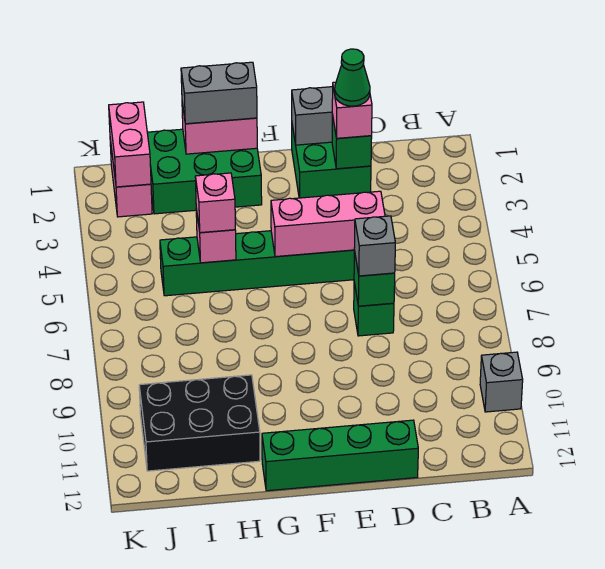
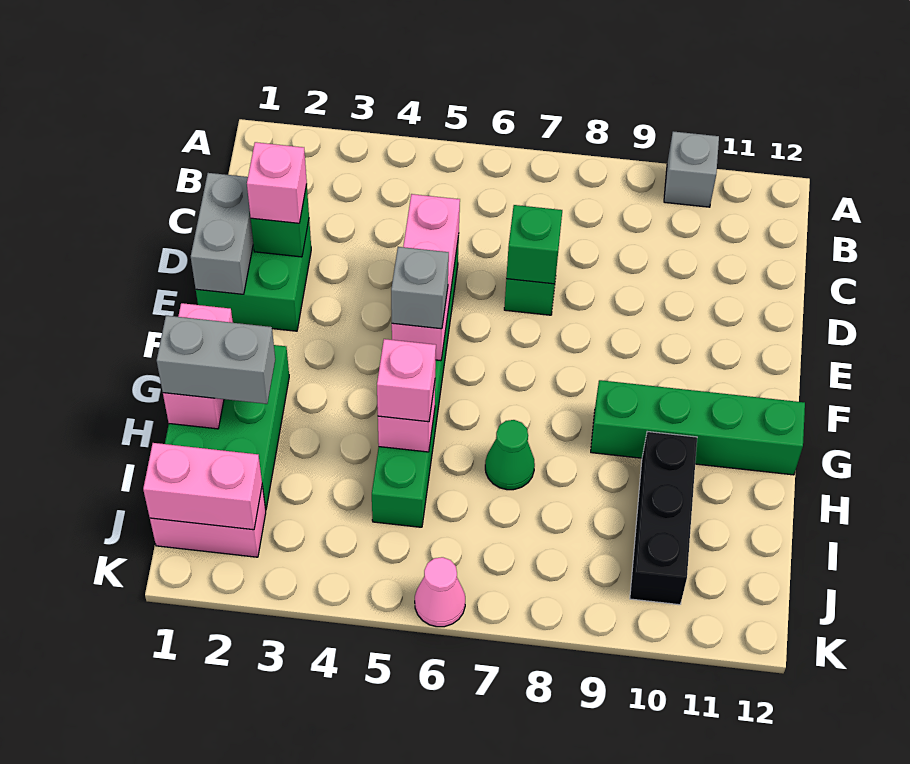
green cone D2 level 4 -> green cone H7 level 1
grey brick D7 level 3 -> grey brick F5 level 3
green brick D12:G12 level 1 -> green brick G9:G12 level 1
grey brick G1:H1 level 3 -> grey brick H1:H2 level 3
black brick H10:J11 level 1 -> black brick H10:J10 level 1
none -> pink cone K6 level 1

